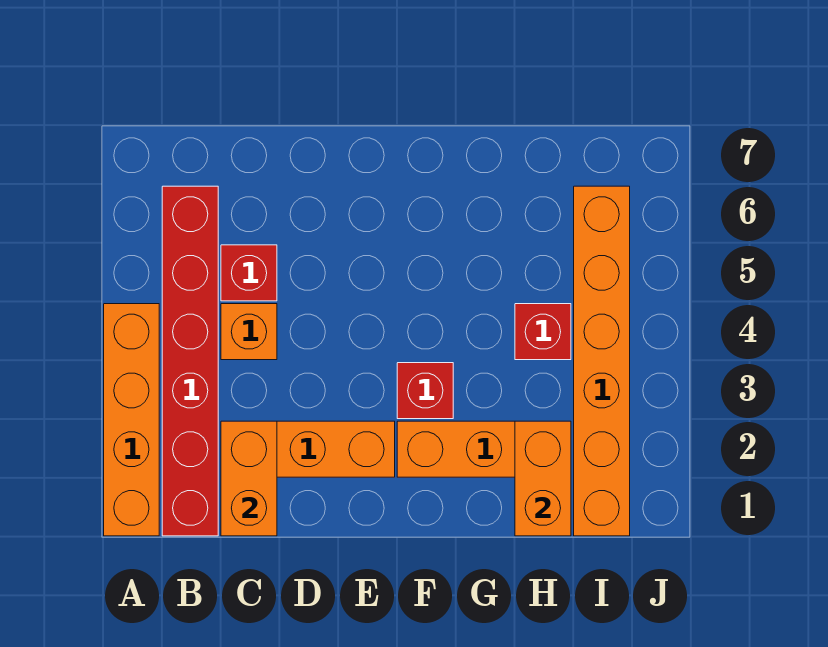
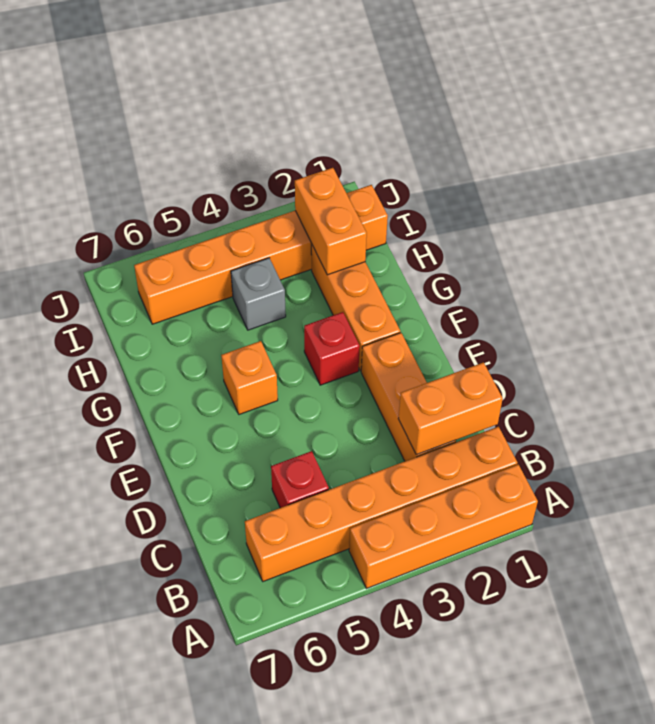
red brick B1:B6 level 1 -> orange brick B1:B6 level 1
orange brick C4 level 1 -> orange brick F5 level 1
orange brick H1:H2 level 2 -> orange brick H2:I2 level 2
red brick H4 level 1 -> grey brick H4 level 1

